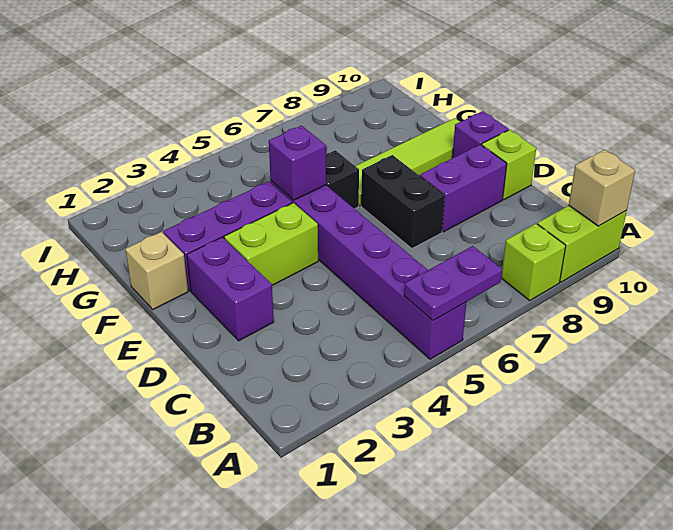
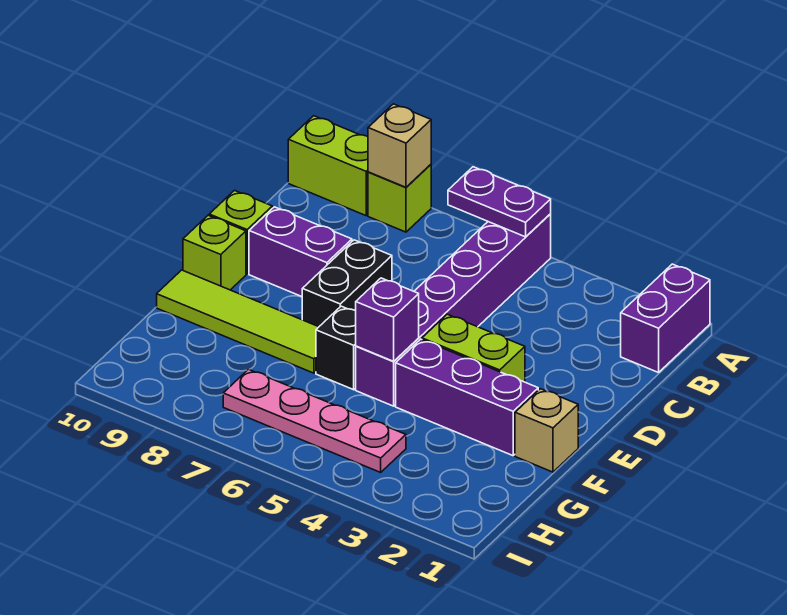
tan brick A10 level 2 -> tan brick A8 level 2
purple brick D2:E2 level 1 -> purple brick A1:B1 level 1
purple brick E10 level 1 -> lime brick E10 level 1
none -> pink plate H4:H7 level 1

